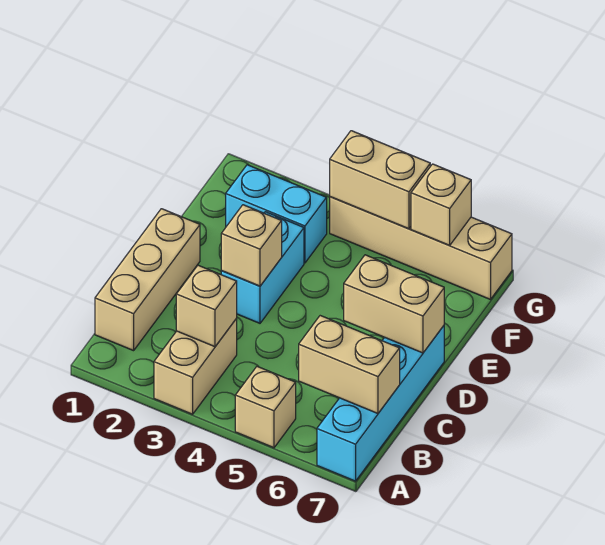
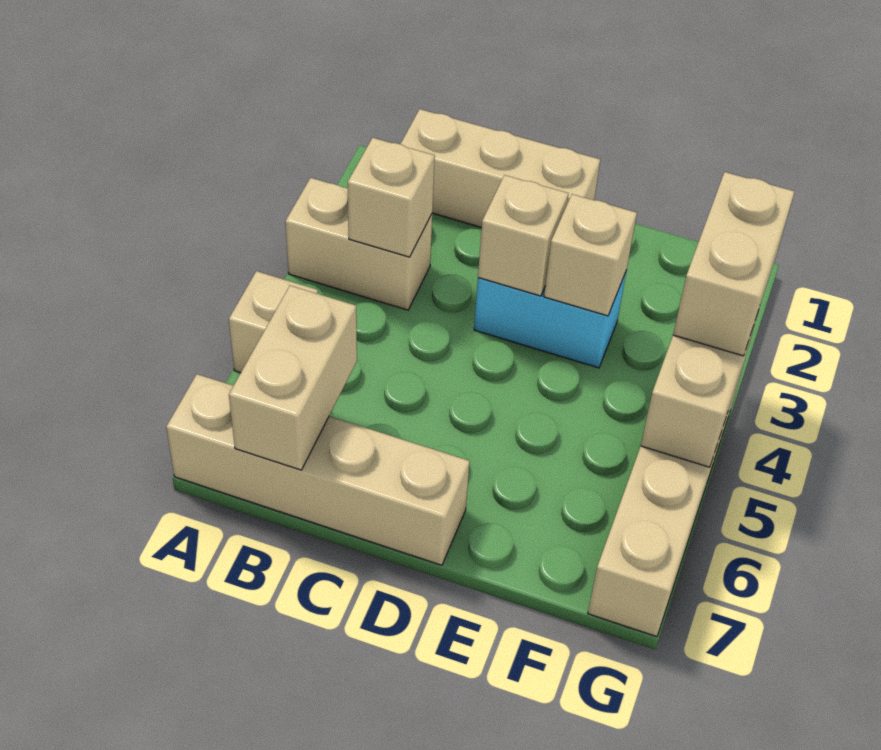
cyan brick A7:D7 level 1 -> tan brick A7:D7 level 1
tan brick D6:D7 level 2 -> tan brick G3:G4 level 3
cyan brick F2:F3 level 1 -> none
tan brick G6 level 2 -> tan brick E3 level 2

